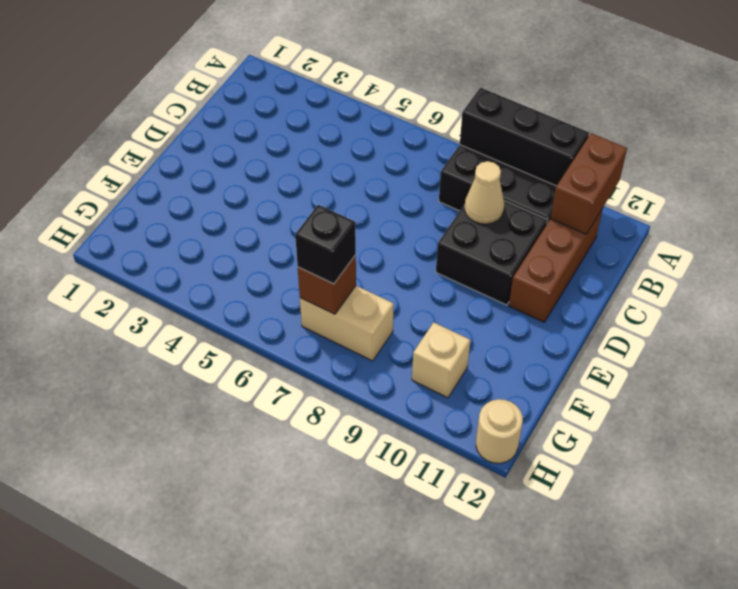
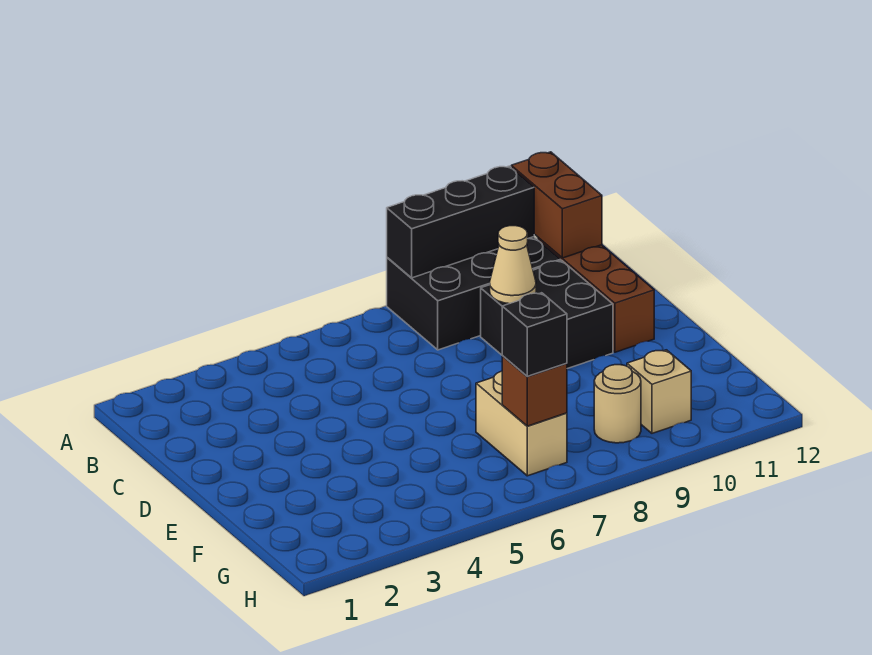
tan brick G7:G8 level 1 -> tan brick F7:G7 level 1
tan round brick H12 level 1 -> tan round brick G9 level 1

